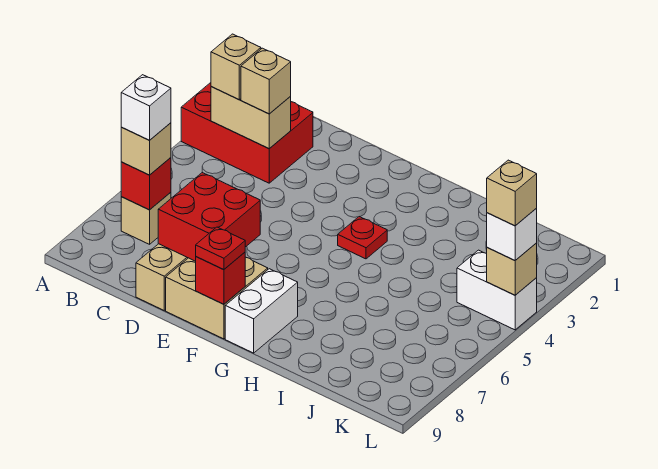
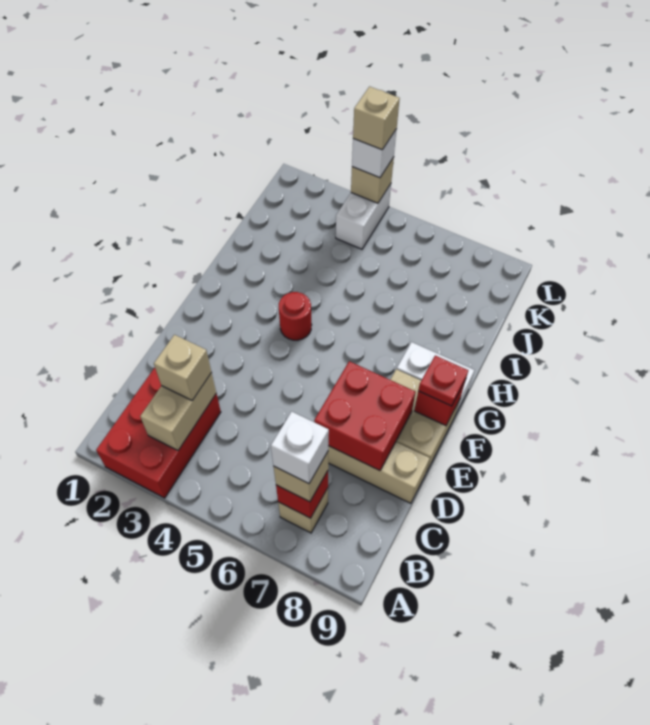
tan brick B3 level 3 -> none
red plate G4 level 1 -> red round brick G4 level 1

